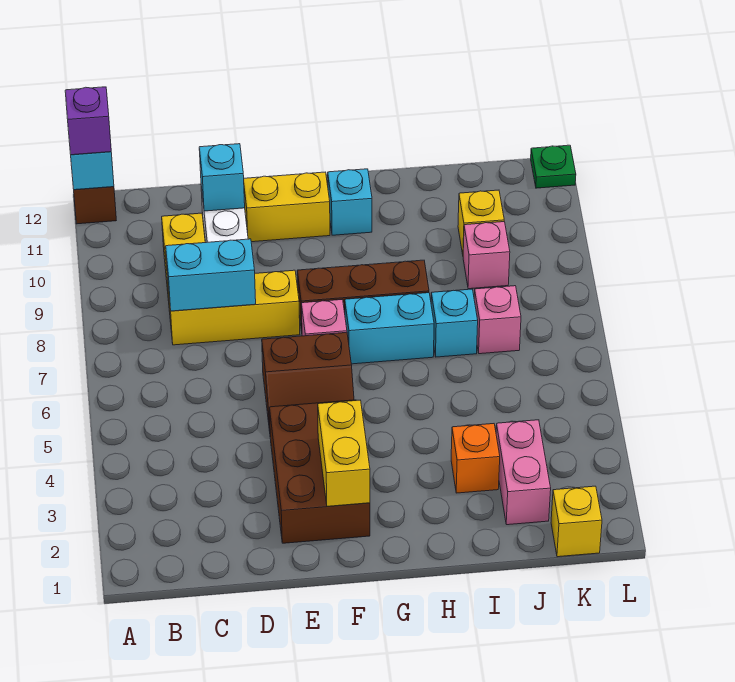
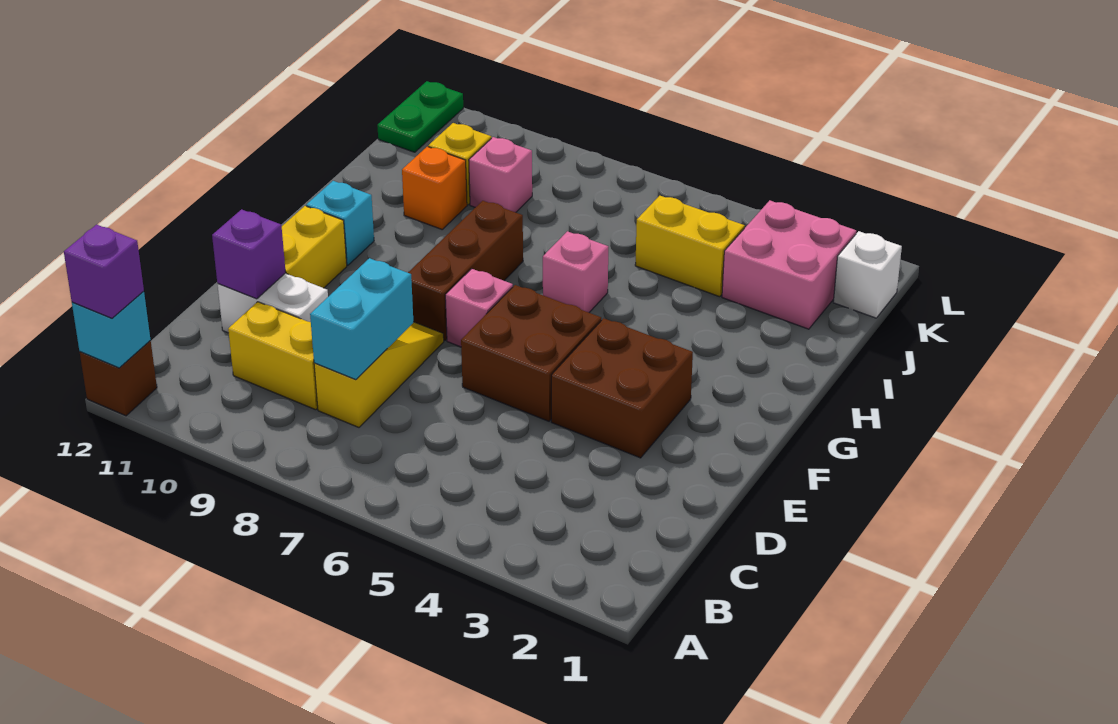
yellow brick C8:E8 level 1 -> yellow slope C8:E8 level 1 top C
cyan brick D11 level 2 -> purple brick D11 level 2
brown brick E2:F4 level 1 -> brown brick E3:F4 level 1
brown slope E5:F6 level 1 top 6 -> brown brick E5:F6 level 1
yellow brick F2:F3 level 2 -> yellow brick J4:J5 level 1
cyan brick G7:H7 level 1 -> none
orange brick I3 level 1 -> orange brick I10 level 1
cyan brick I7 level 1 -> none
pink brick J2:J3 level 1 -> pink brick J2:K3 level 1
pink brick J7 level 1 -> pink brick H6 level 1
yellow brick K1 level 1 -> white brick K1 level 1
green plate L12 level 1 -> green plate K12:L12 level 1

